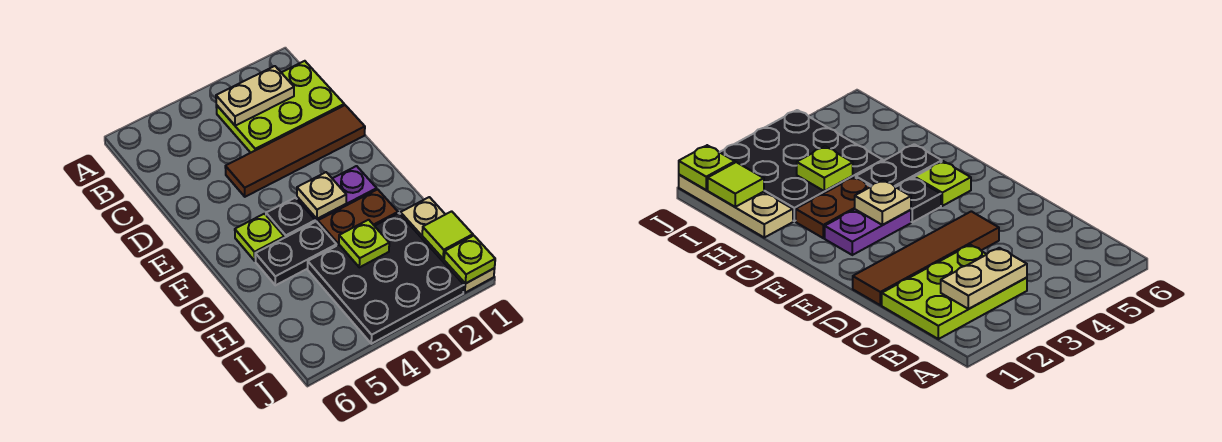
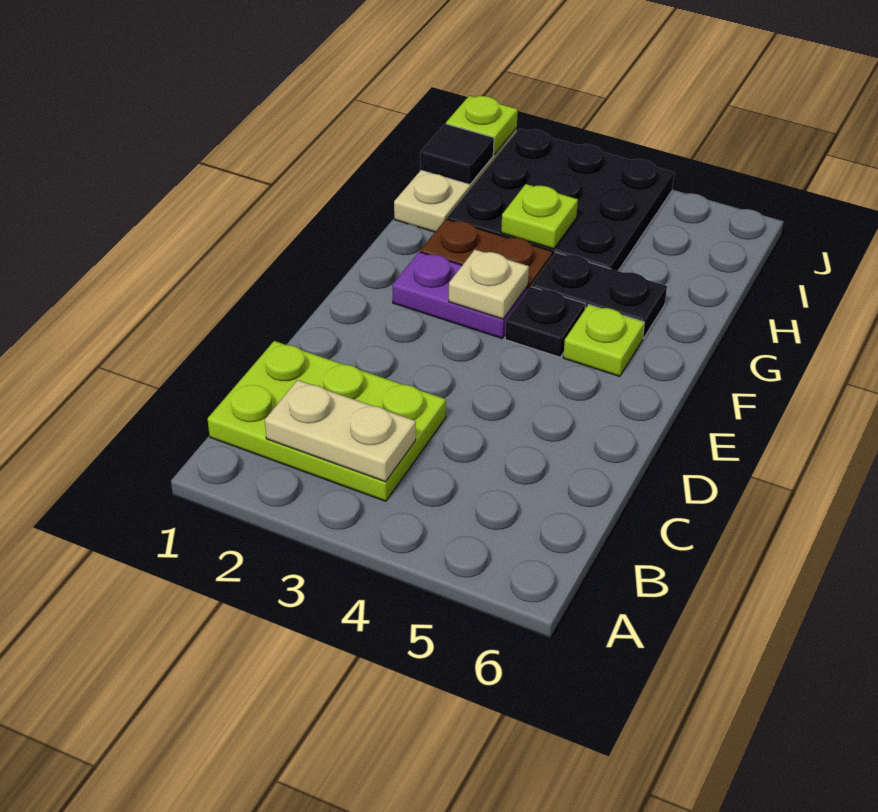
brown tile D1:D4 level 1 -> none
lime tile I1 level 2 -> black tile I1 level 2

